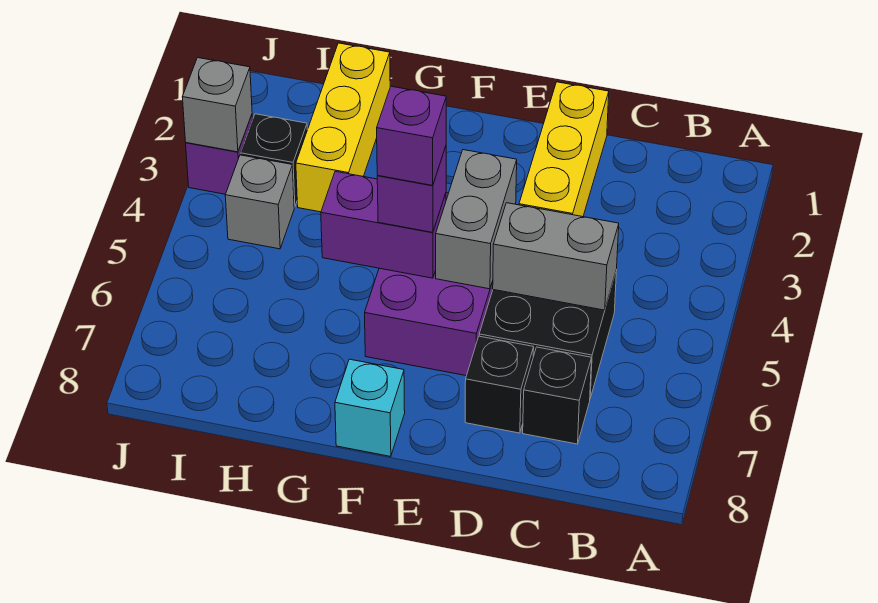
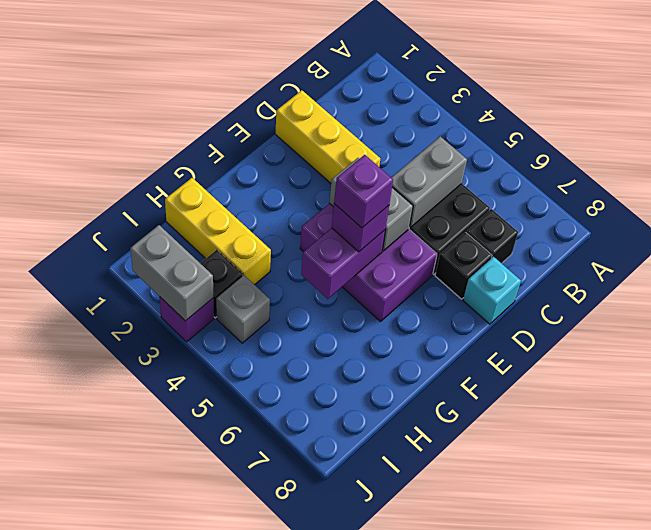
cyan brick F8 level 1 -> cyan brick D8 level 1
grey brick J3 level 2 -> grey brick J2:J3 level 2

